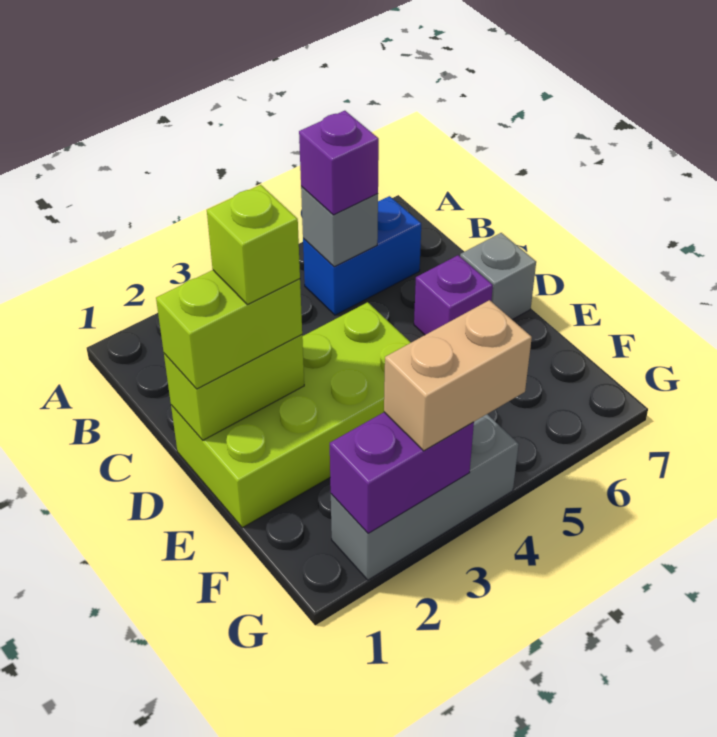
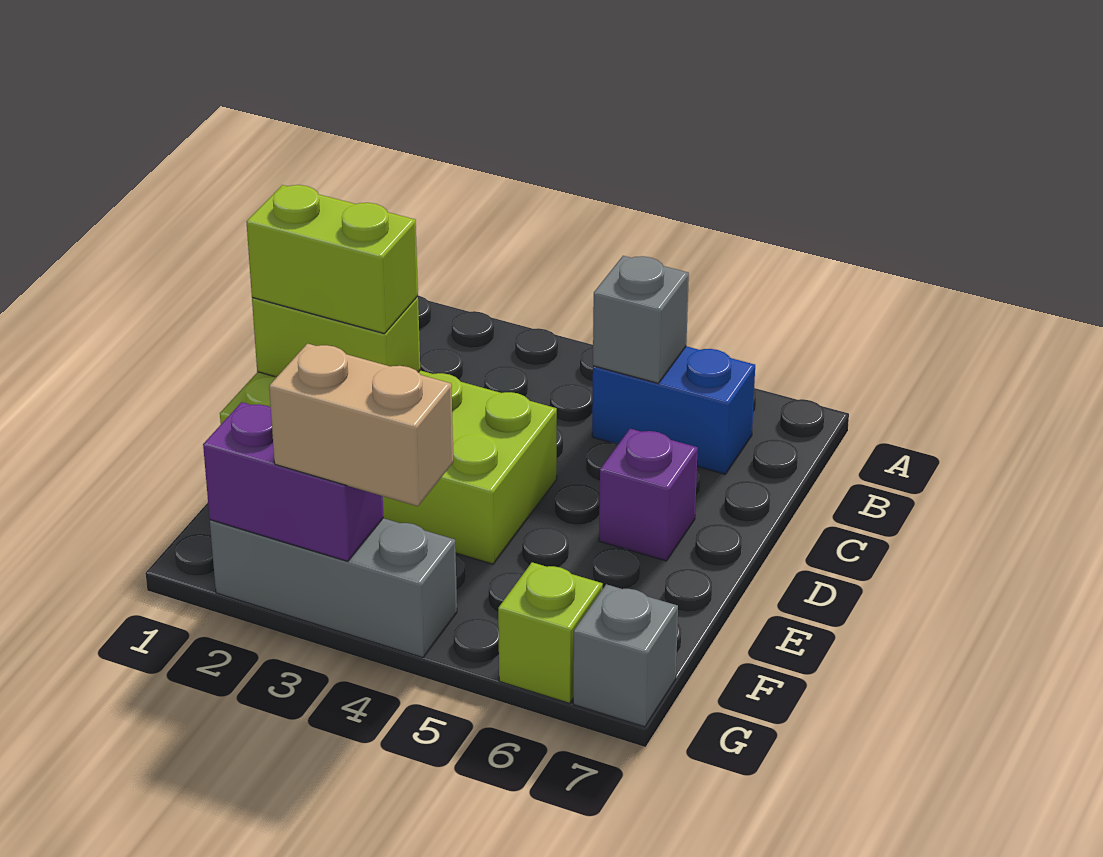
purple brick B5 level 3 -> none
lime brick D2 level 4 -> lime brick G6 level 1
grey brick D7 level 1 -> grey brick G7 level 1

